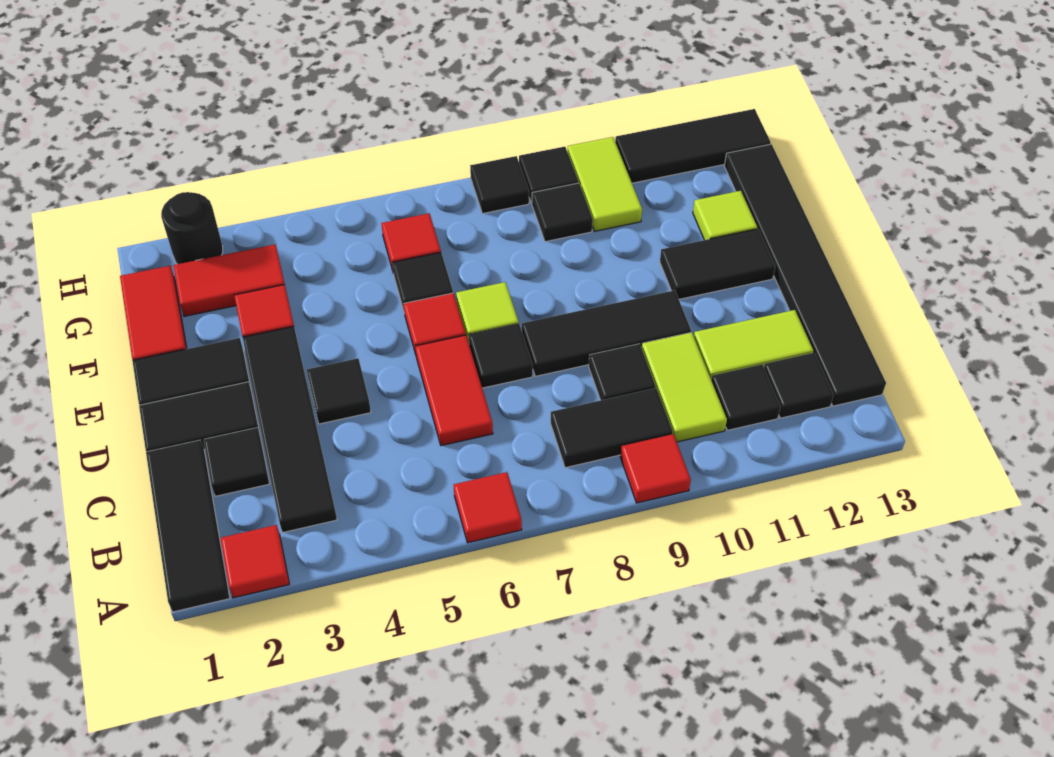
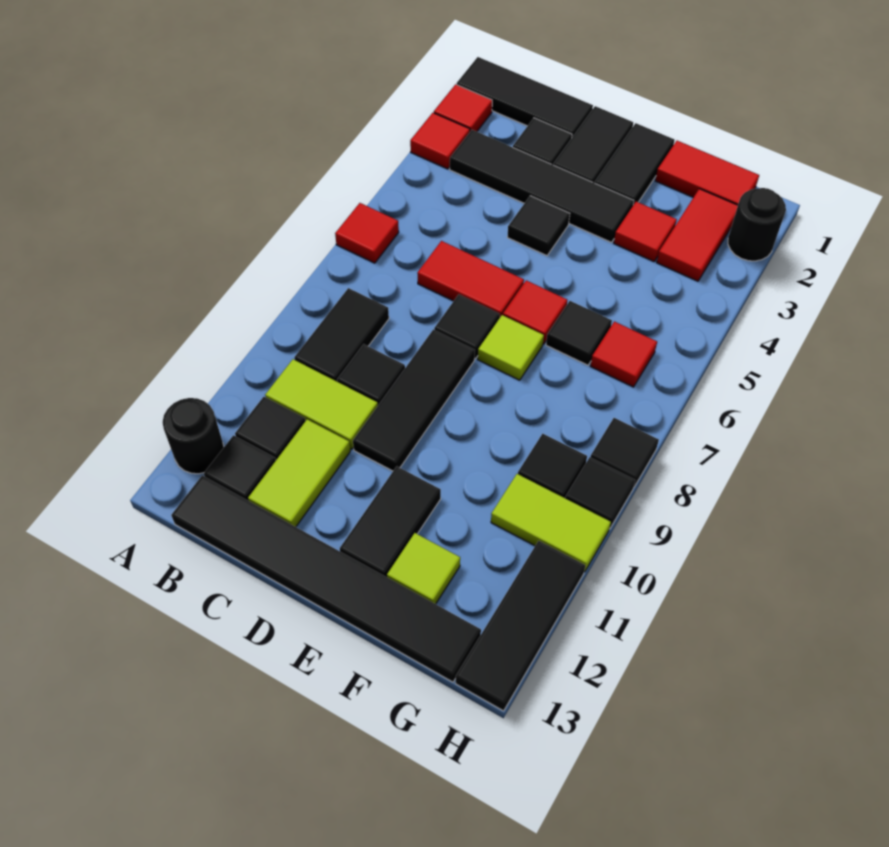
red tile A9 level 1 -> red tile A3 level 1
none -> black round brick A12 level 1

